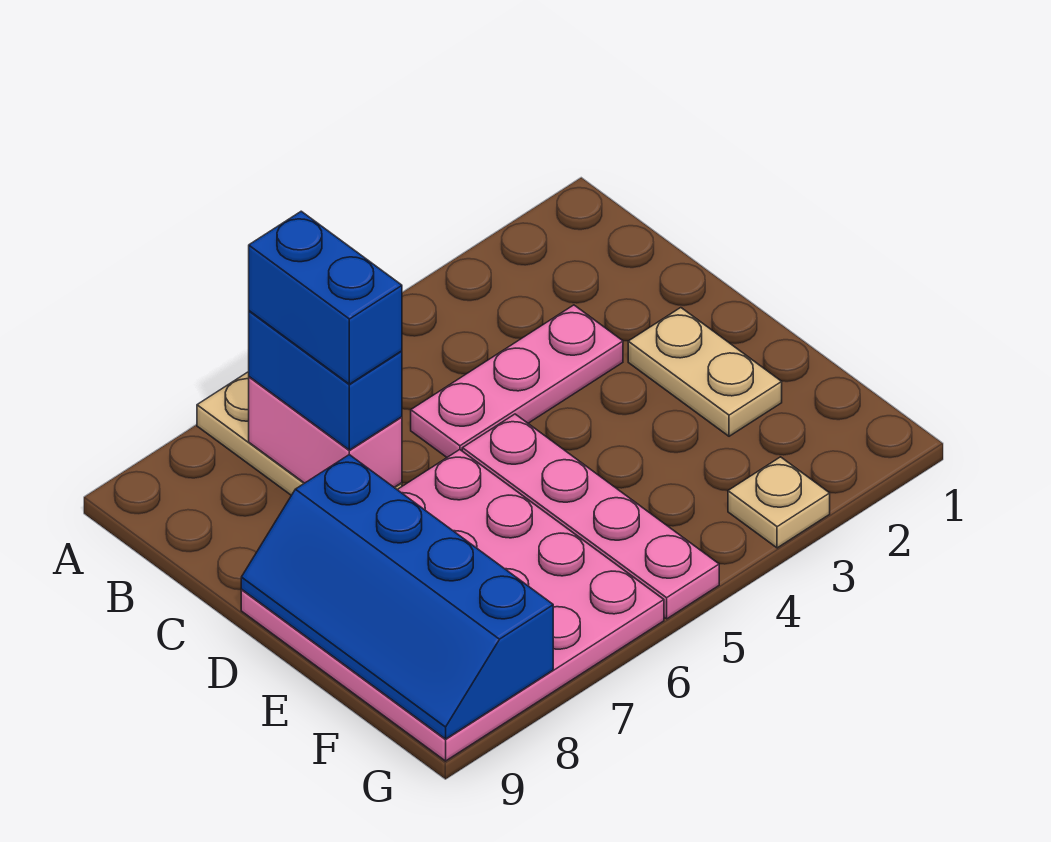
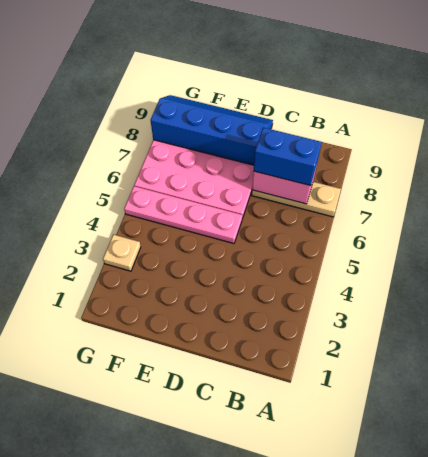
blue brick B7:C7 level 4 -> none
pink plate C3:C5 level 1 -> none
tan plate D2:E2 level 1 -> none

